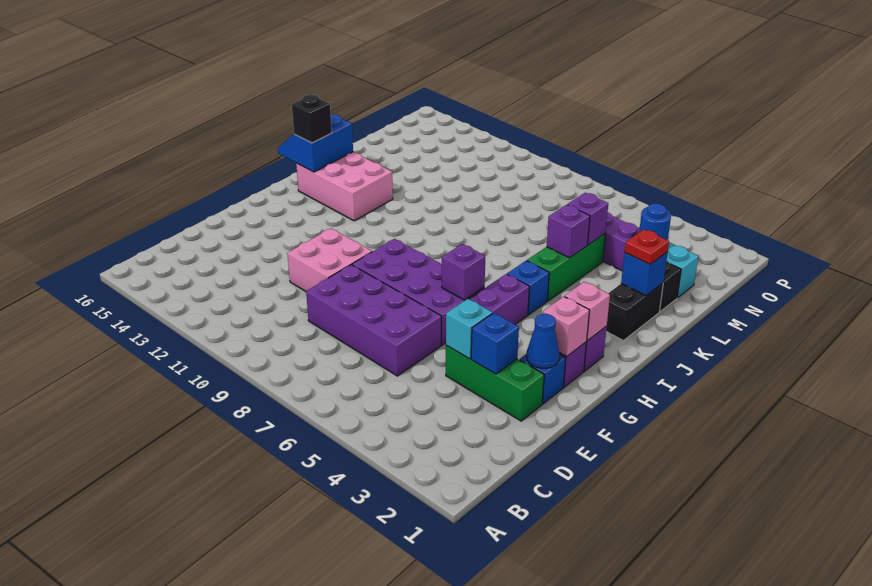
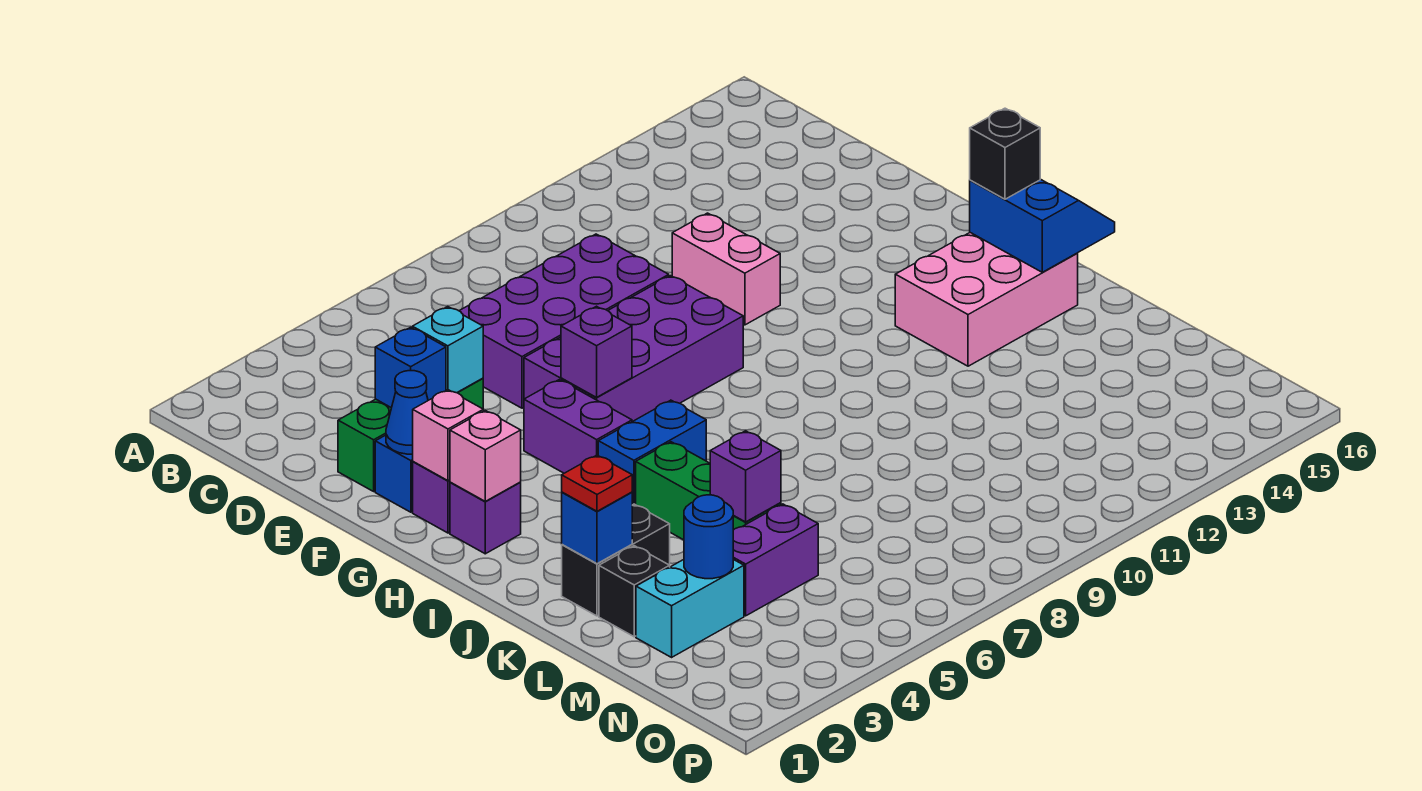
pink brick E10:F11 level 1 -> pink brick E11:F11 level 1
blue brick I5 level 1 -> blue brick I5:I6 level 1
black brick J2:K2 level 1 -> black brick K2:K3 level 1
purple brick K5 level 2 -> none

